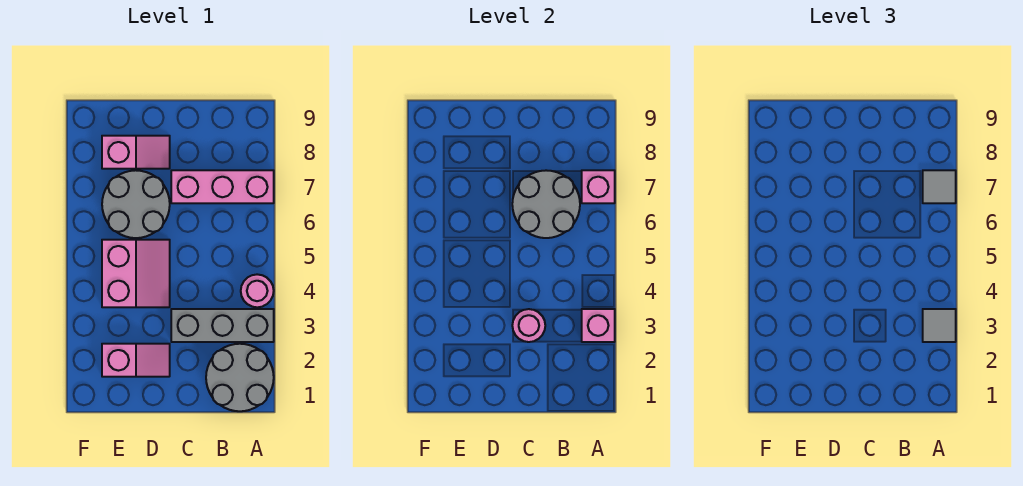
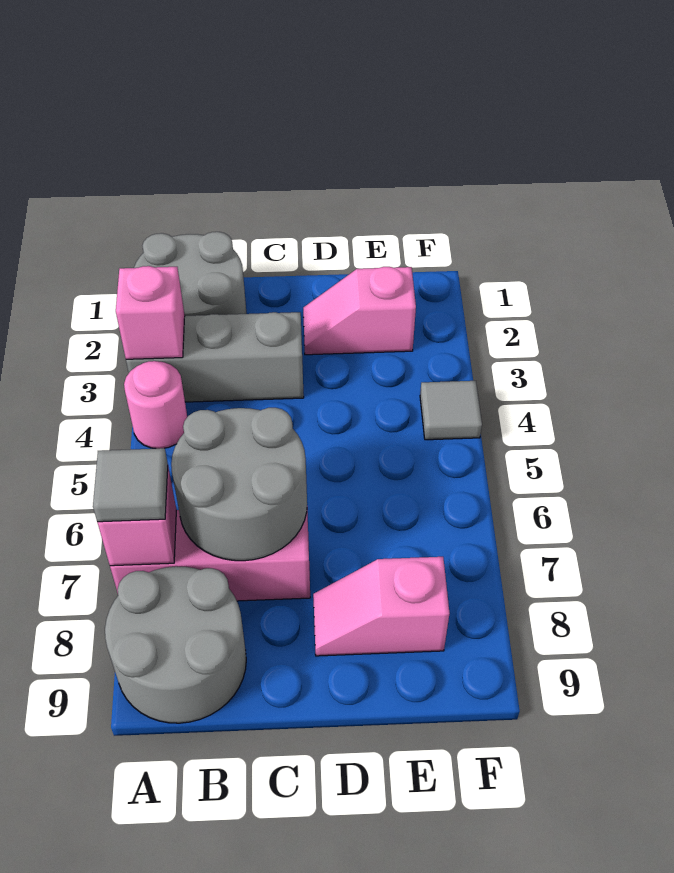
grey tile A3 level 3 -> grey tile F4 level 1
pink round brick C3 level 2 -> none
pink slope D4:E5 level 1 top E -> none
grey round brick D6:E7 level 1 -> grey round brick A8:B9 level 1

